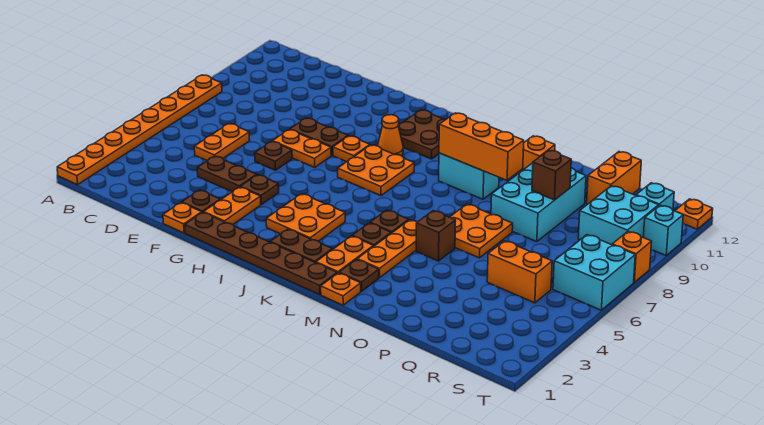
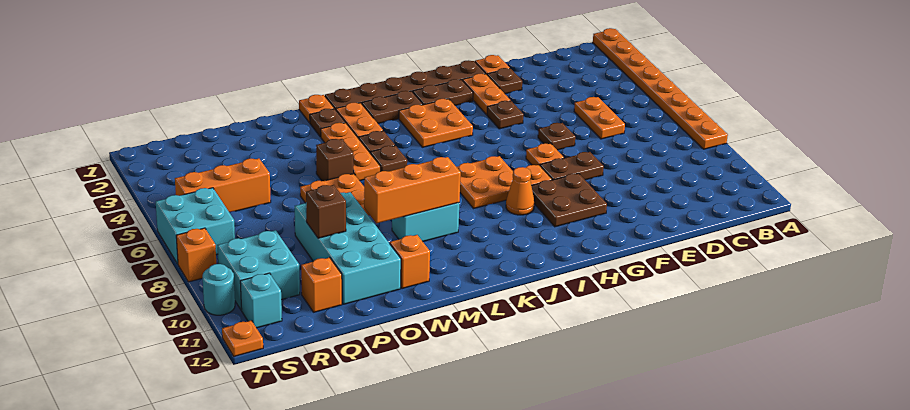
brown plate E4:F4 level 1 -> brown plate H2:I2 level 1
orange plate F7:G7 level 1 -> orange plate G7 level 1
brown plate I10:J11 level 1 -> brown plate G9:H10 level 1
cyan brick O8:P10 level 1 -> cyan brick O8:P11 level 1
orange brick Q5:R5 level 1 -> orange brick Q5:S5 level 1
orange brick Q11:Q12 level 1 -> orange brick Q11 level 1
cyan brick T10 level 1 -> cyan round brick T10 level 1

